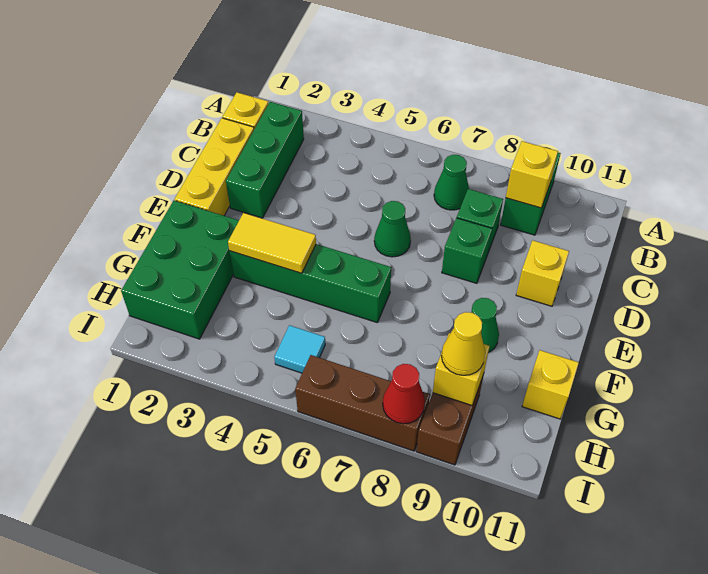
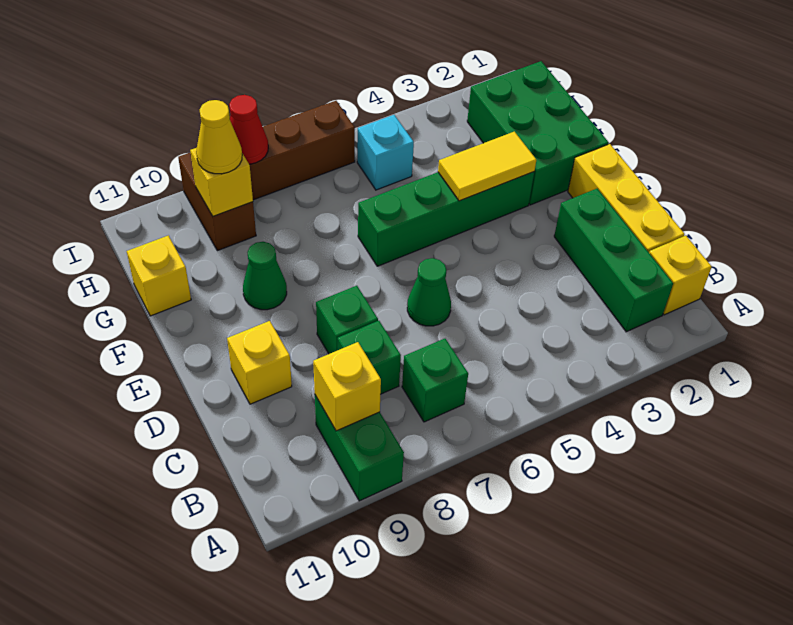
green cone B7 level 1 -> green brick B7 level 1
cyan tile H5 level 1 -> cyan brick H5 level 1

